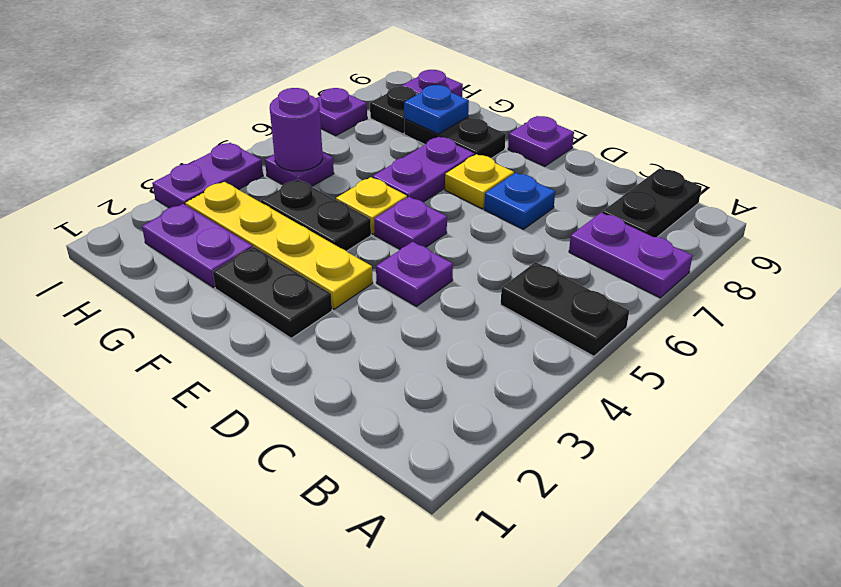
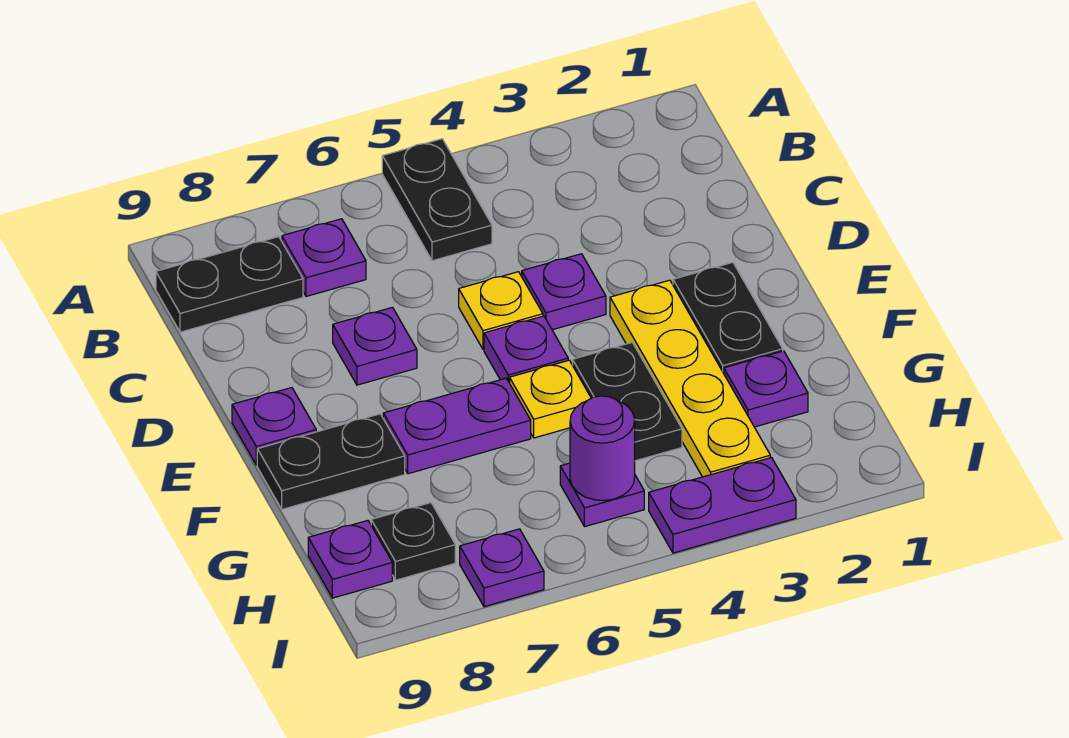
purple plate A7:B7 level 1 -> purple plate B7 level 1
blue plate D7 level 1 -> purple plate D7 level 1
yellow plate E7 level 1 -> yellow plate D5 level 1
black plate F8:G8 level 1 -> black plate F8:F9 level 1
purple plate G2:H2 level 1 -> purple plate G2 level 1
blue plate G8 level 2 -> none

